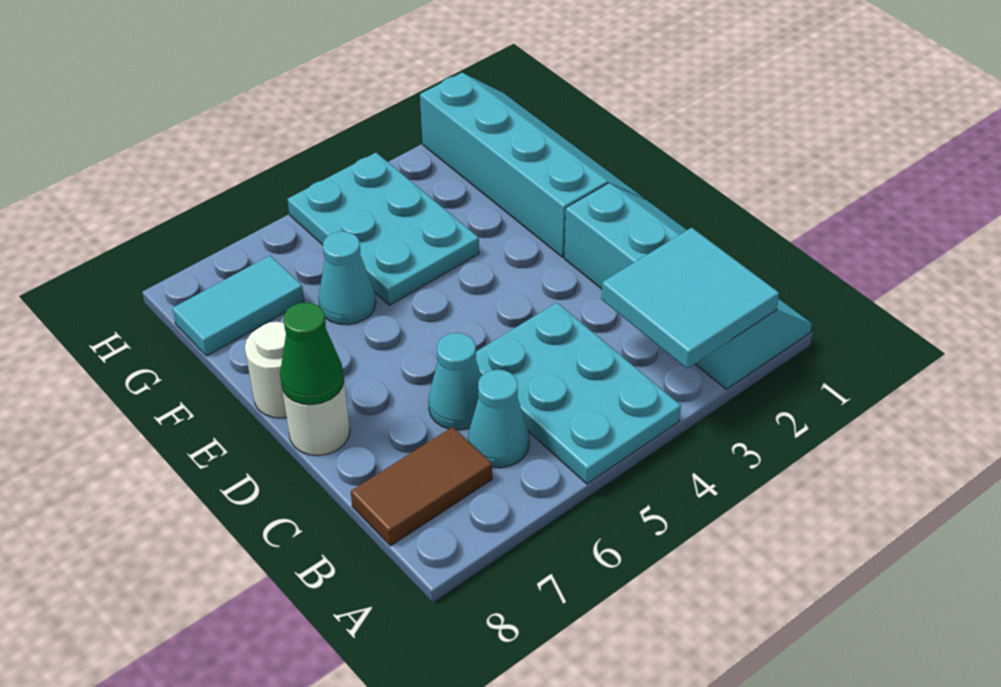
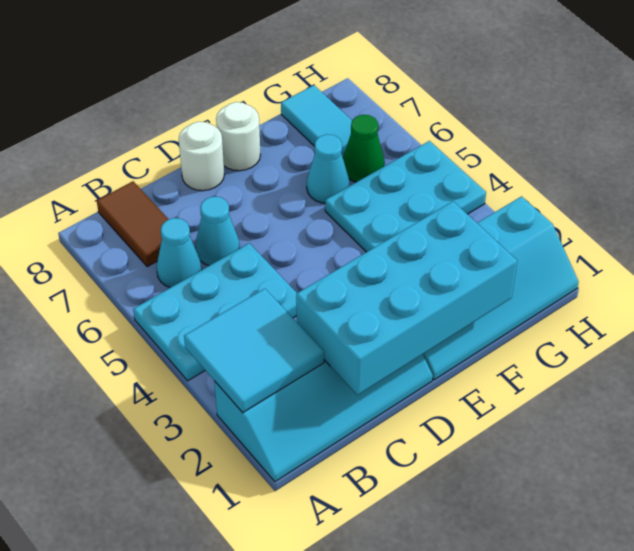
none -> cyan brick C1:F2 level 2
green cone D8 level 2 -> green cone G6 level 1

